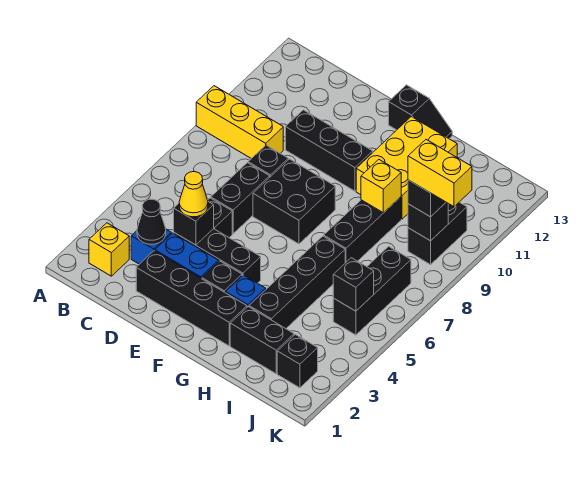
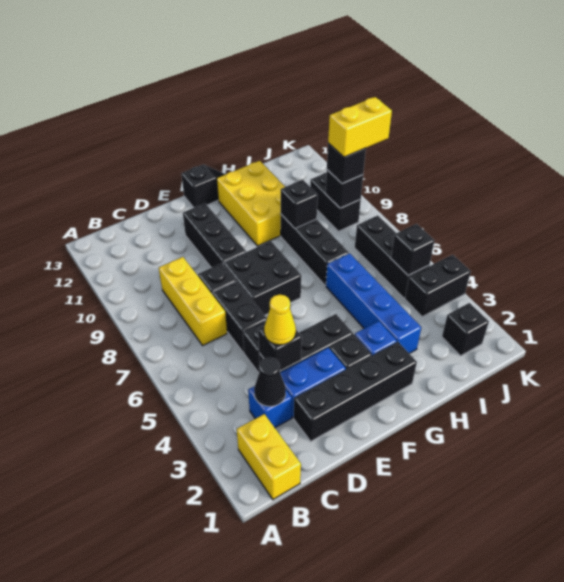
yellow brick A9:C9 level 1 -> yellow brick C7:C9 level 1
yellow brick B2 level 1 -> yellow brick B1:B2 level 1
black brick D10:F10 level 1 -> black brick E9:E11 level 1
black brick H2:I2 level 1 -> black brick J4:K4 level 1
black brick H3:H6 level 1 -> blue brick H3:H6 level 1
yellow brick H9 level 2 -> black brick H9 level 2

